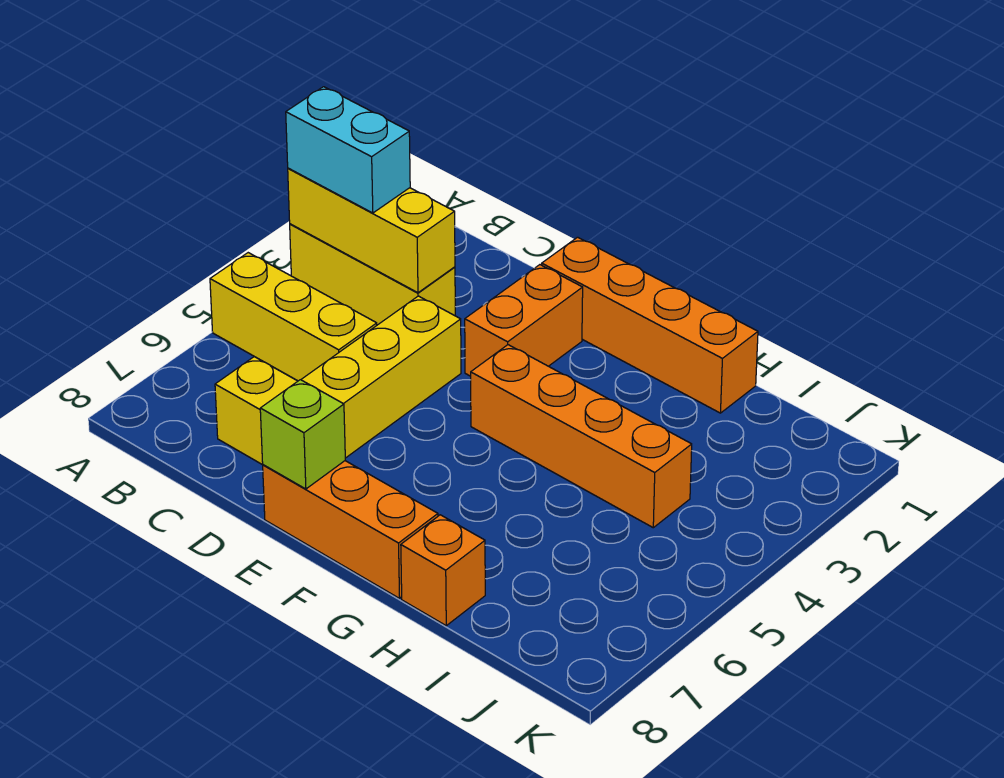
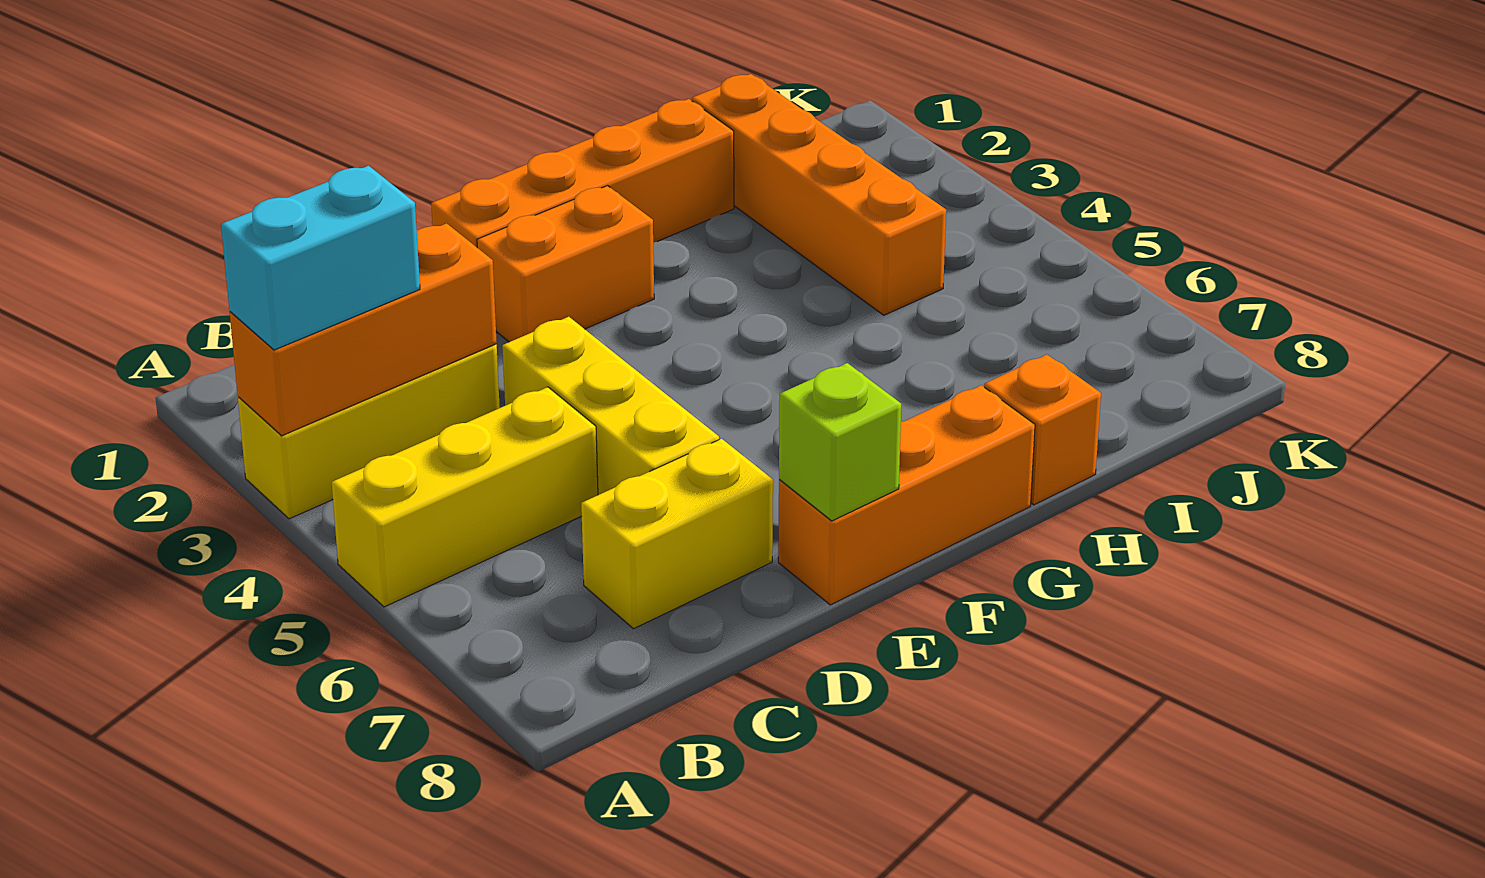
yellow brick A3:C3 level 2 -> orange brick A3:C3 level 2
orange brick E2:E3 level 1 -> orange brick E2:F2 level 1
orange brick F4:I4 level 1 -> orange brick I1:I4 level 1

